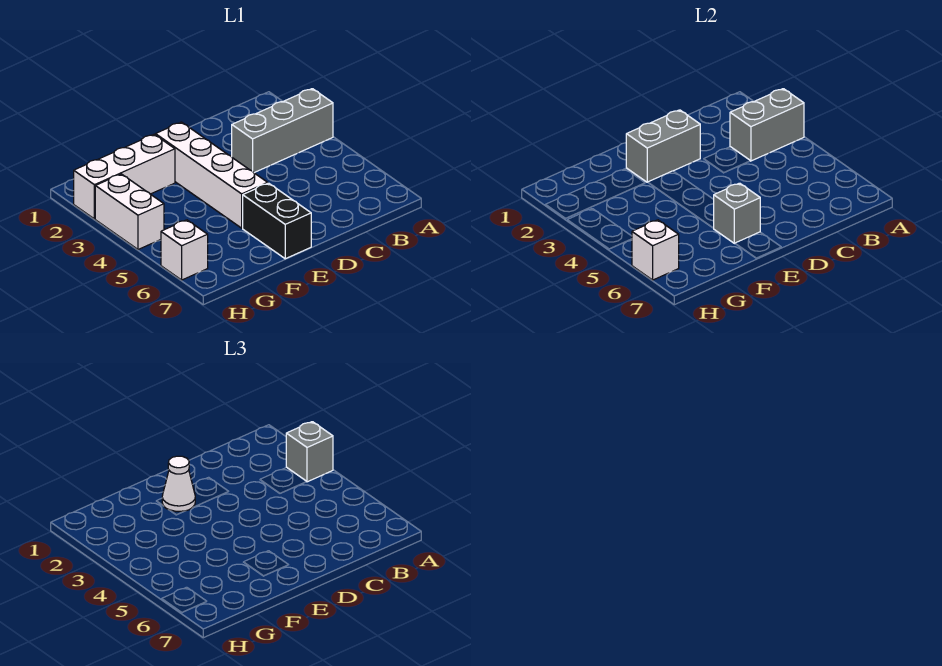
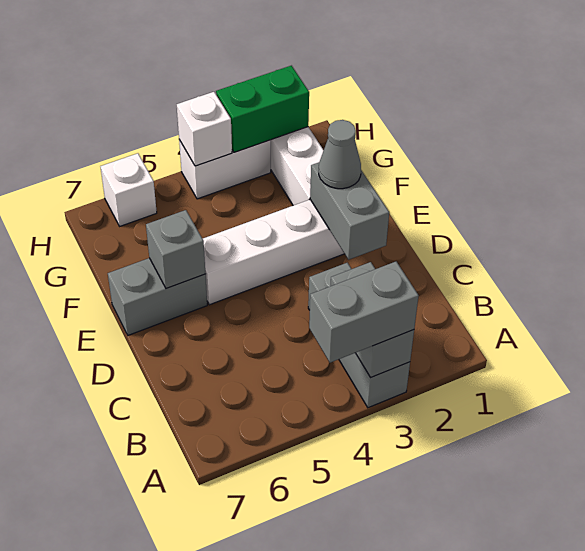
grey brick A3 level 3 -> grey brick A3:A4 level 3
white cone E2 level 3 -> grey cone E2 level 3
black brick E6:E7 level 1 -> grey brick E6:E7 level 1
none -> green brick H2:H3 level 2
white brick H6 level 2 -> white brick H4 level 2

